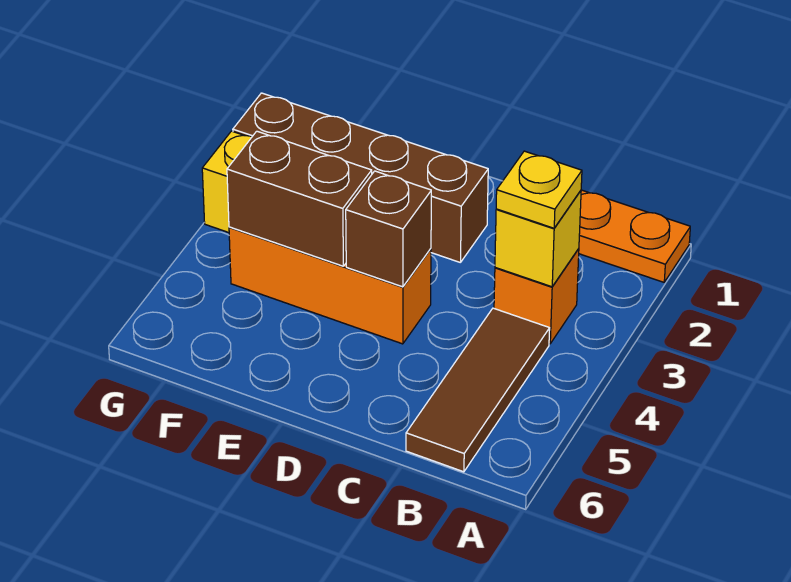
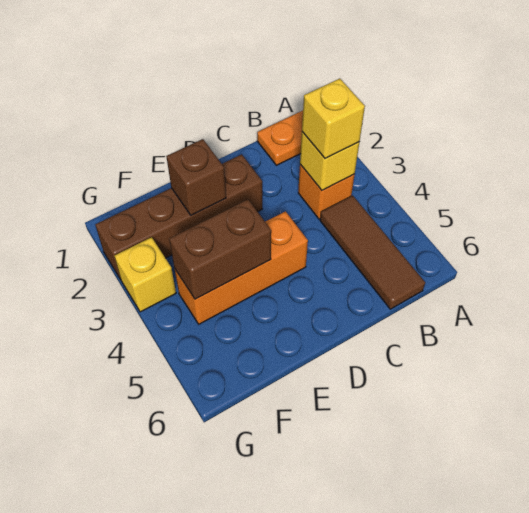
yellow plate B3 level 3 -> yellow brick B3 level 3
brown brick D4 level 2 -> brown brick E2 level 2

